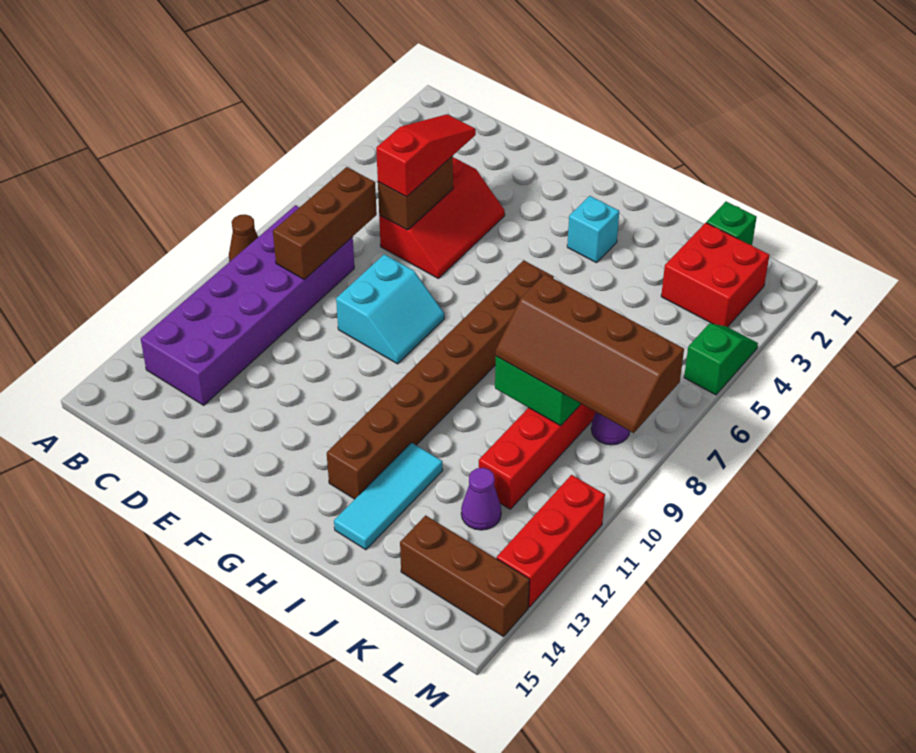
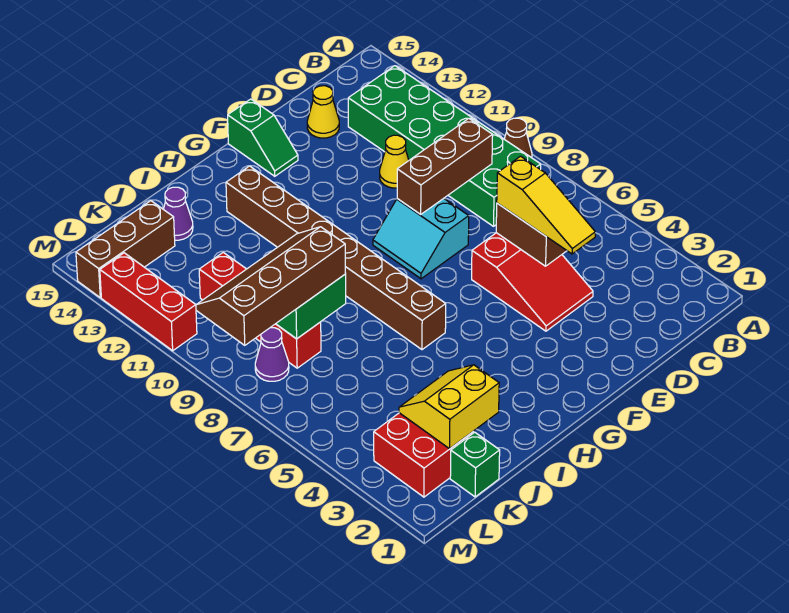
purple brick B8:C13 level 1 -> green brick B8:C13 level 1
brown brick C7:C9 level 2 -> brown brick C9:E9 level 2
red slope D4:E6 level 1 top D -> red slope D4:E6 level 1 top 6
red slope D4:D6 level 3 top 6 -> yellow slope D4:D6 level 3 top 6
none -> yellow cone D11 level 1
none -> yellow cone D14 level 1
cyan brick H3 level 1 -> none
cyan tile I12:I14 level 1 -> none
none -> yellow slope J2:K3 level 2 top 2
purple cone K12 level 1 -> purple cone J14 level 1
green slope M4:M5 level 1 top 5 -> green slope F14:F15 level 1 top 15

